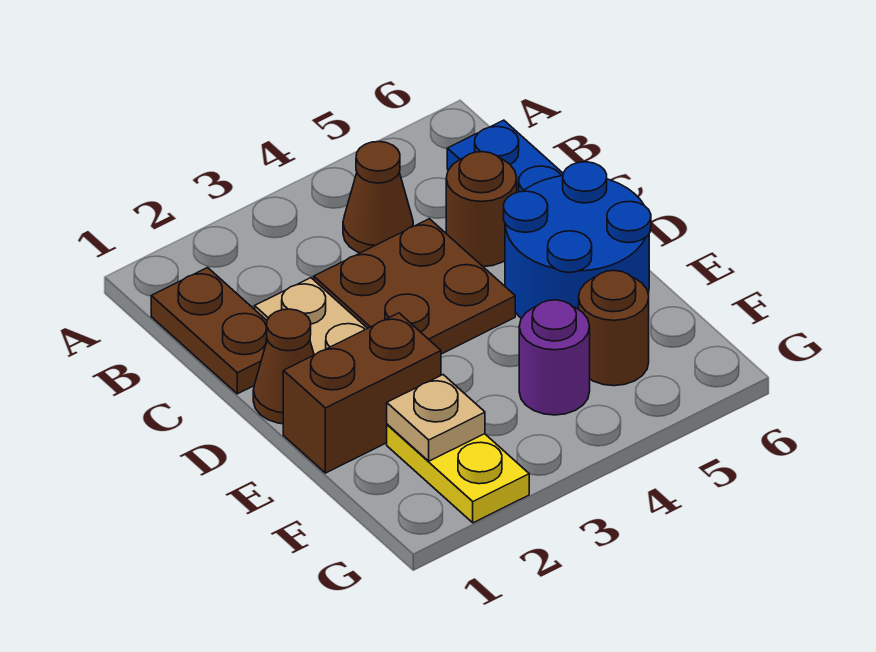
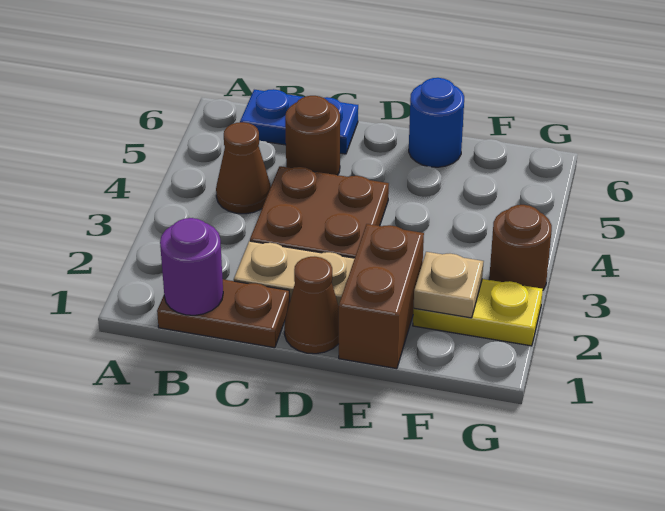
blue round brick D5:E6 level 1 -> blue round brick E6 level 1
purple round brick F4 level 1 -> purple round brick B1 level 2
brown round brick F5 level 1 -> brown round brick G3 level 1

